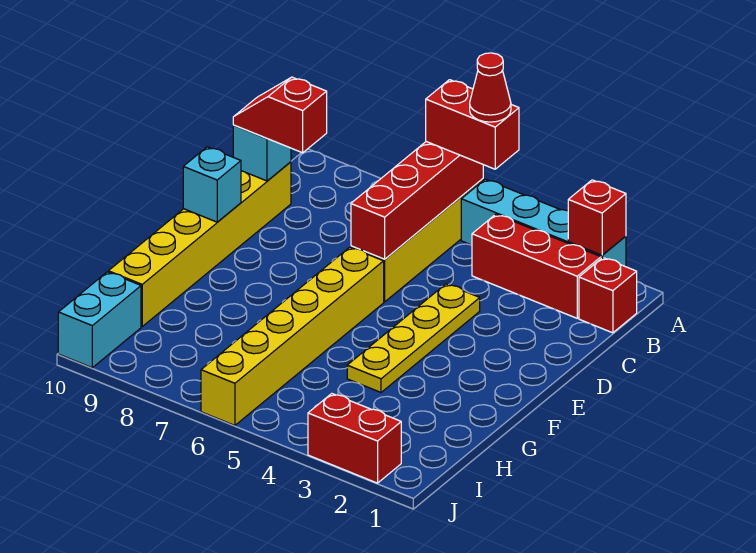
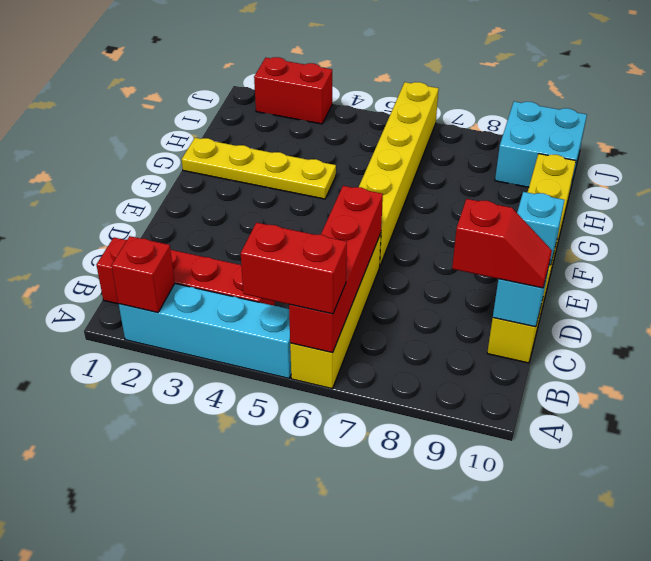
red cone A5 level 4 -> none
yellow plate D4:G4 level 1 -> yellow plate G1:G4 level 1
cyan brick I10:J10 level 1 -> cyan brick I9:J10 level 1

